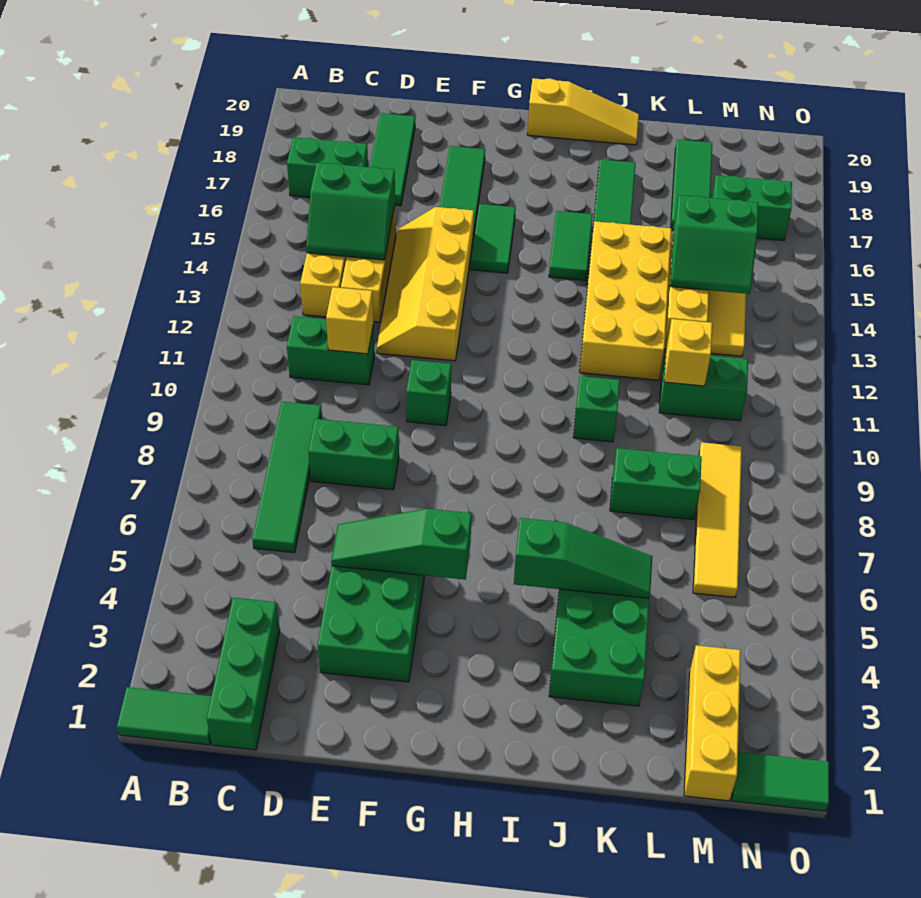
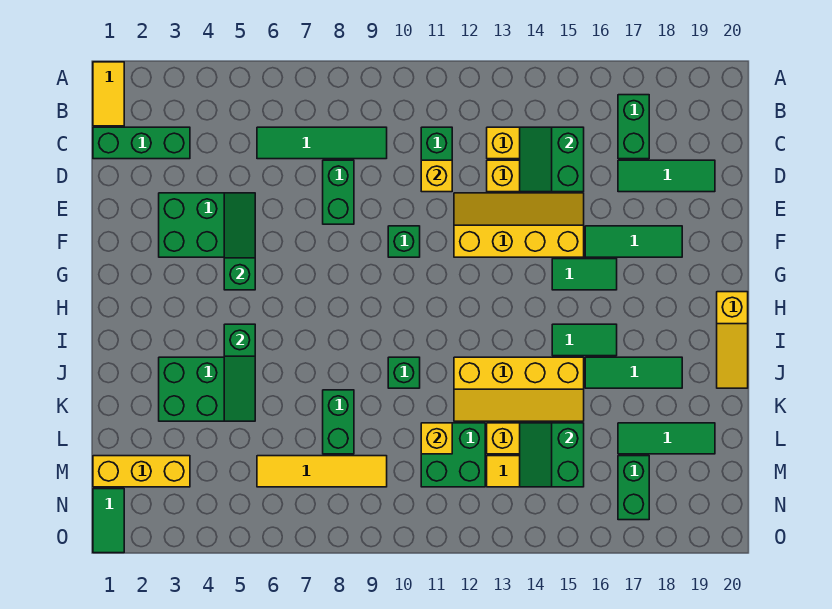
green tile A1:B1 level 1 -> yellow tile A1:B1 level 1
yellow brick J12:K15 level 1 -> yellow slope J12:K15 level 1 top J
green brick L11:M11 level 1 -> green brick L11:M12 level 1

